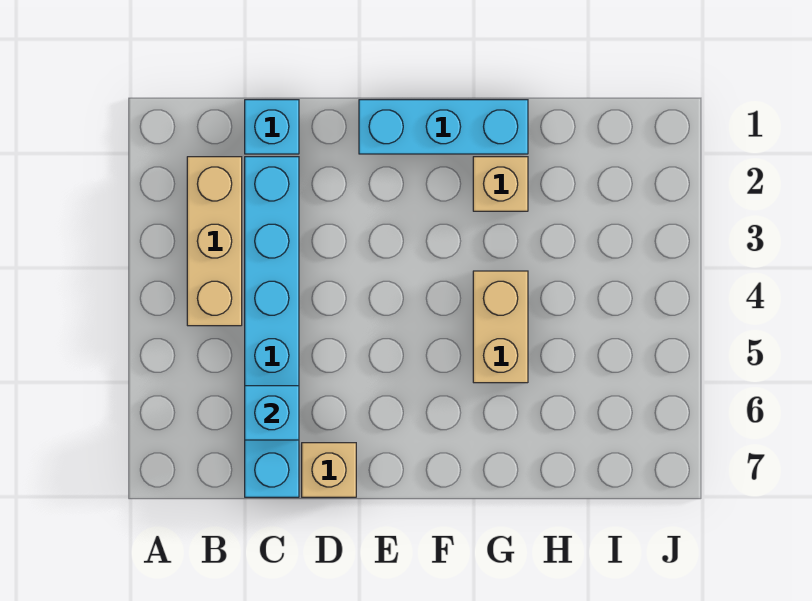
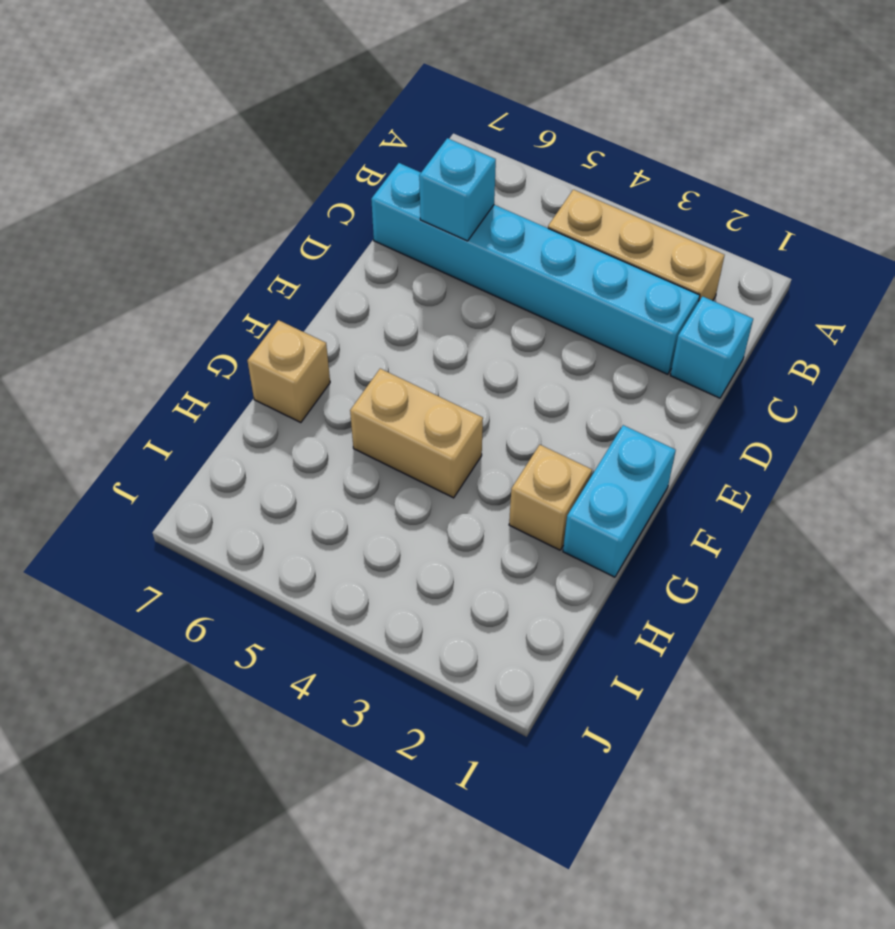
tan brick D7 level 1 -> tan brick G7 level 1
cyan brick E1:G1 level 1 -> cyan brick F1:G1 level 1

